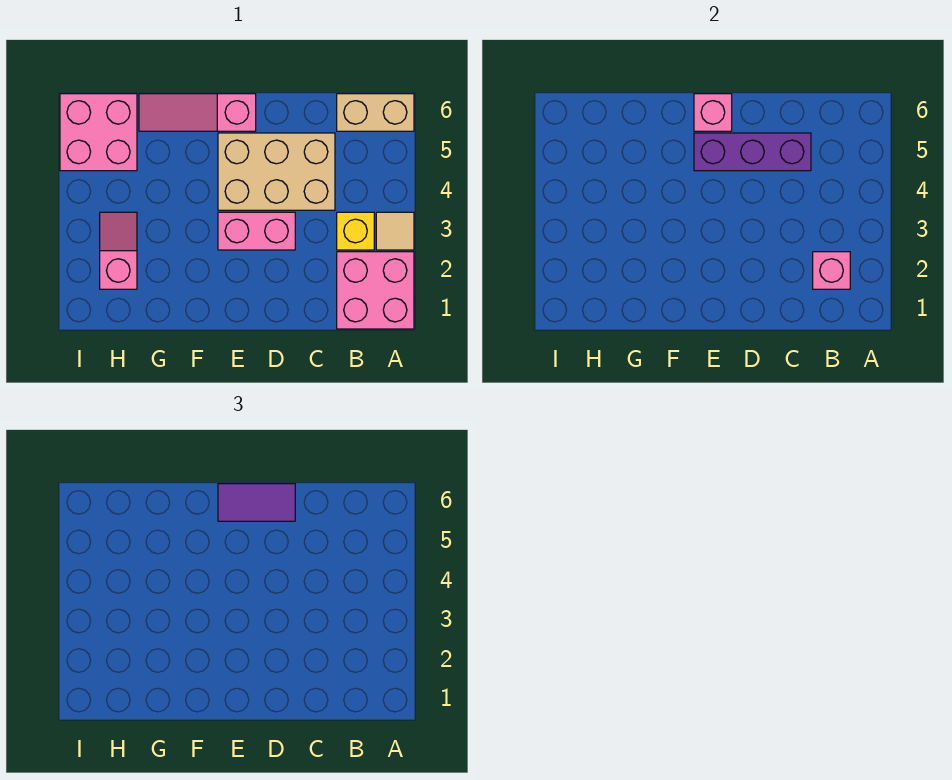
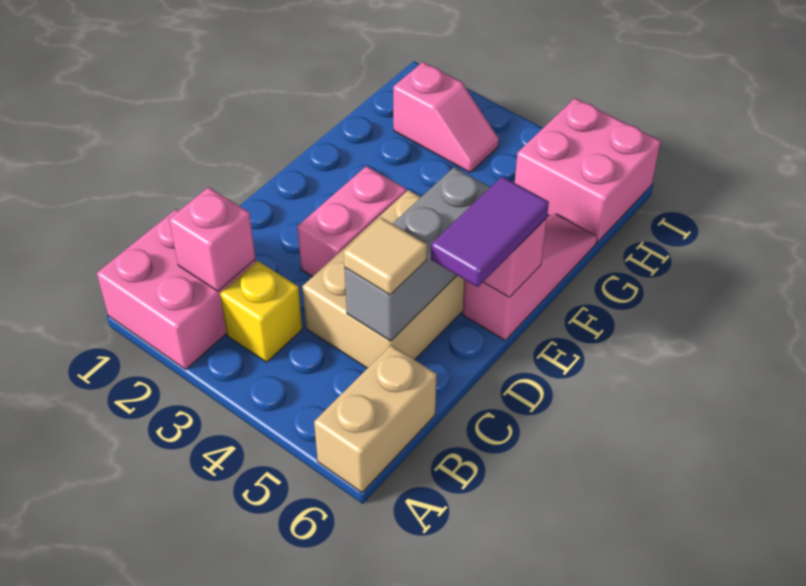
tan tile A3 level 1 -> tan tile C5 level 3
purple brick C5:E5 level 2 -> grey brick C5:E5 level 2

